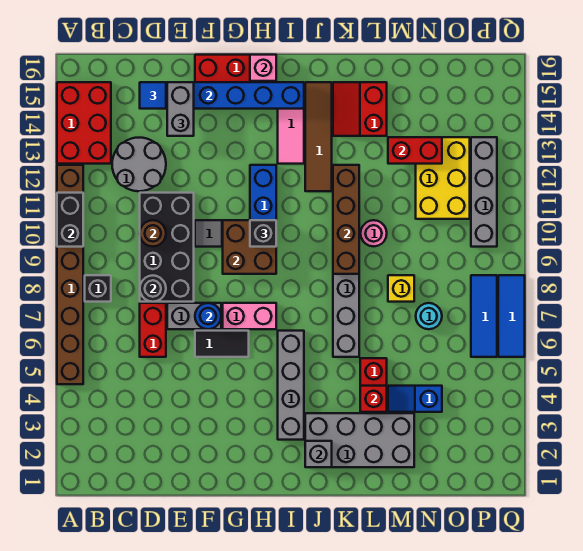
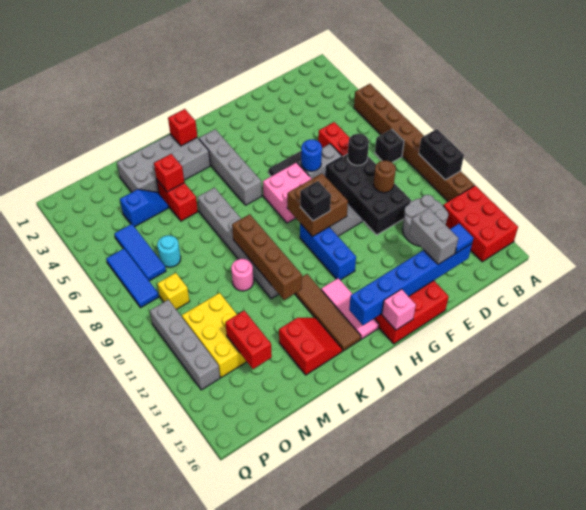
pink brick G7:H7 level 1 -> pink brick G7:H8 level 1
grey brick J2 level 2 -> red brick J2 level 2
yellow brick M8 level 1 -> yellow brick O9 level 1
red brick M13:N13 level 2 -> red brick N13:N14 level 2
blue tile Q6:Q8 level 1 -> blue tile O5:O7 level 1

